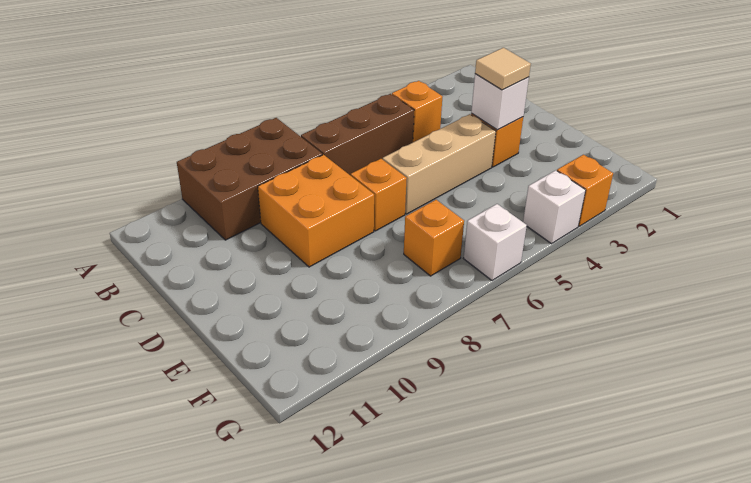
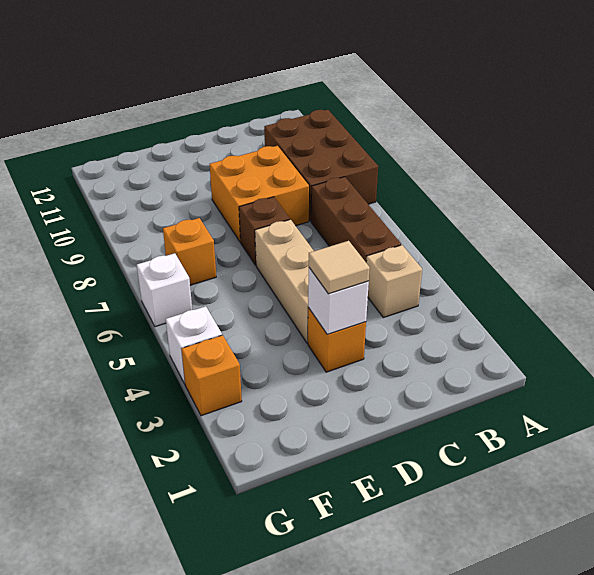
orange brick B4 level 1 -> tan brick B4 level 1
orange brick D7 level 1 -> brown brick D7 level 1

